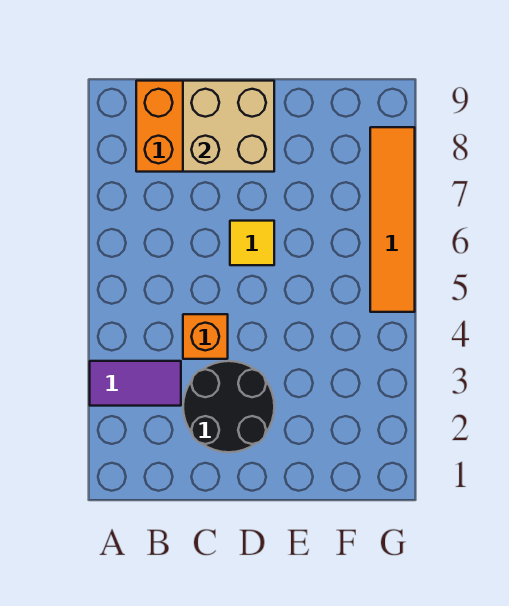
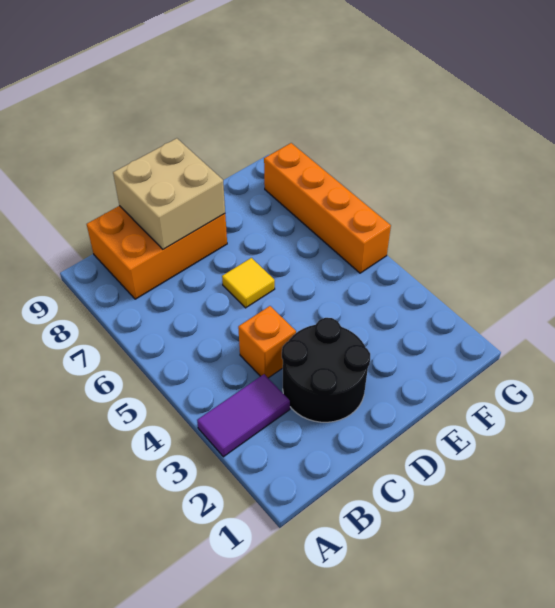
orange tile G5:G8 level 1 -> orange brick G5:G8 level 1

